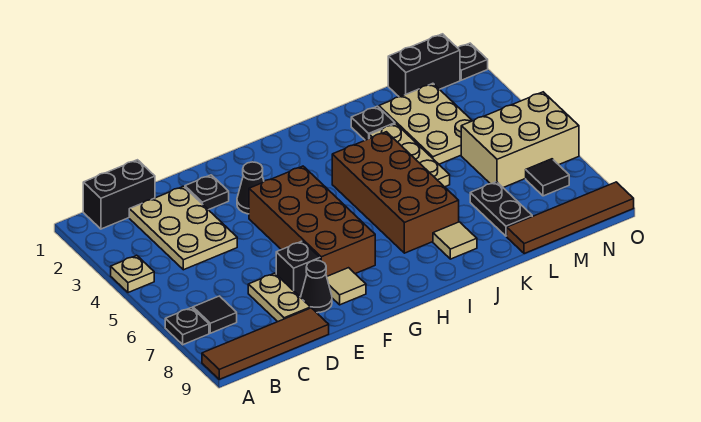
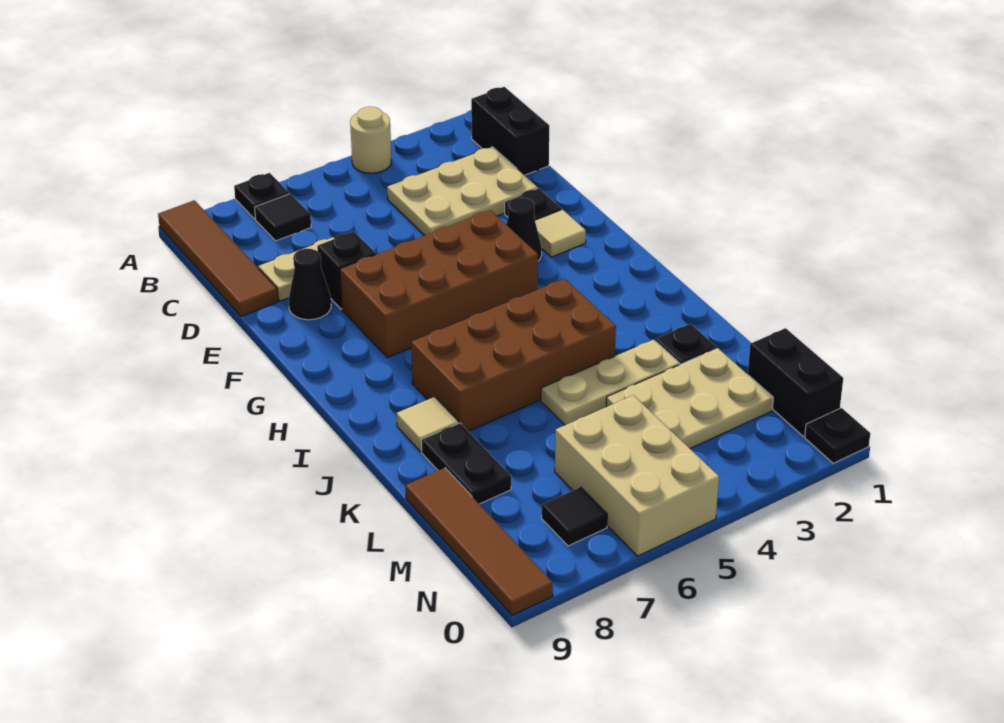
tan plate A4 level 1 -> tan round brick A4 level 1
tan tile F8 level 1 -> tan tile F2 level 1
black plate L7:L8 level 1 -> black plate K8:L8 level 1

